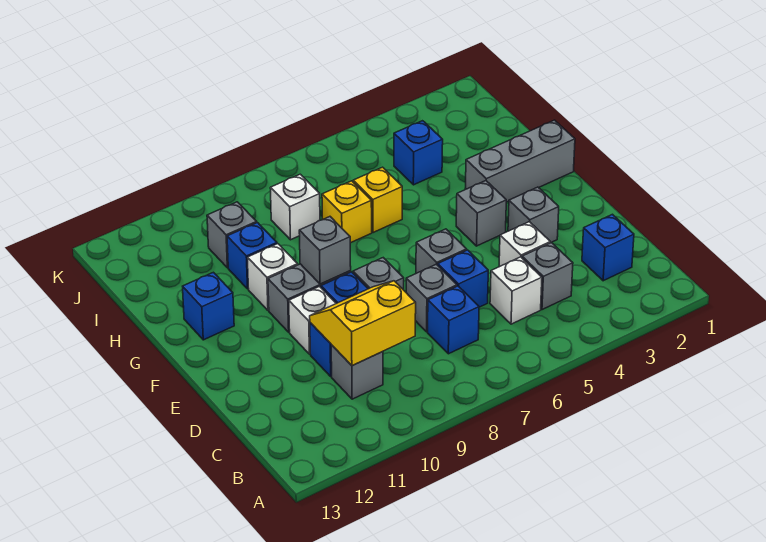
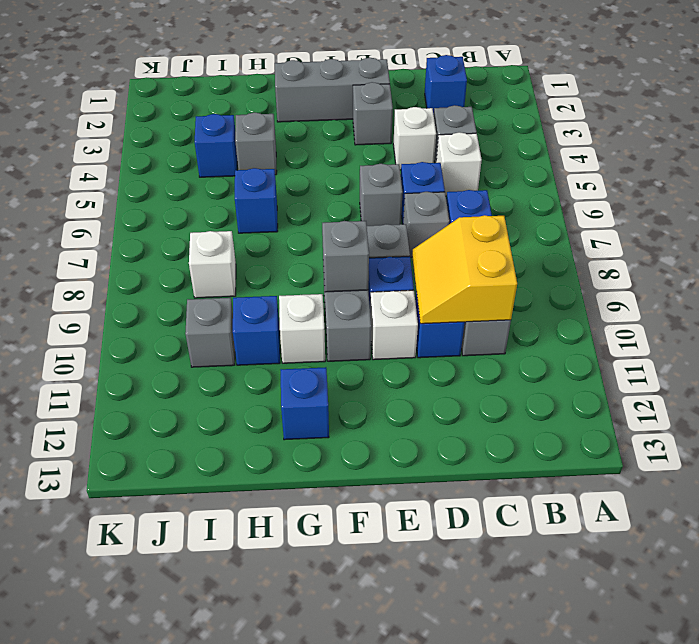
grey brick F4 level 1 -> grey brick H4 level 1
grey brick G1:G3 level 1 -> grey brick E2:G2 level 1
yellow brick H6 level 1 -> blue brick H6 level 1
yellow brick H7 level 1 -> none

